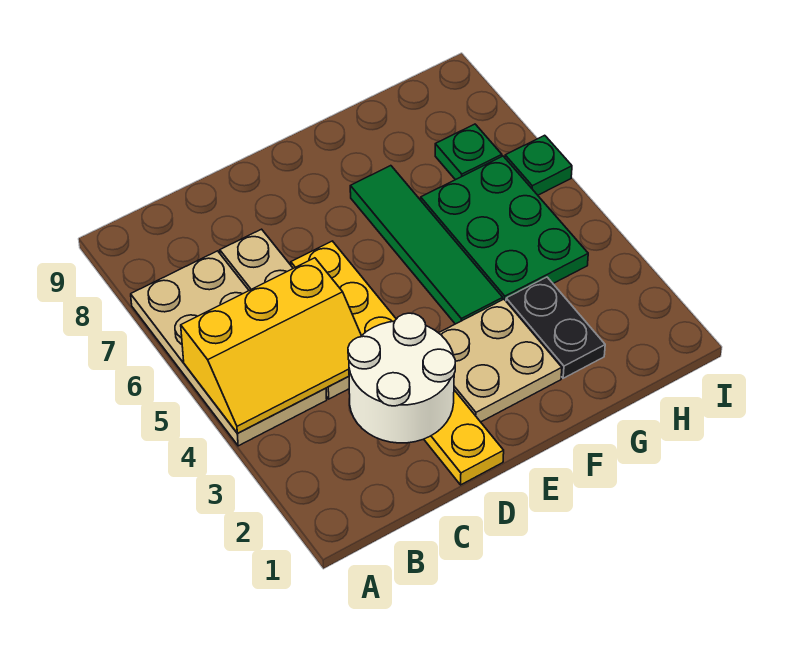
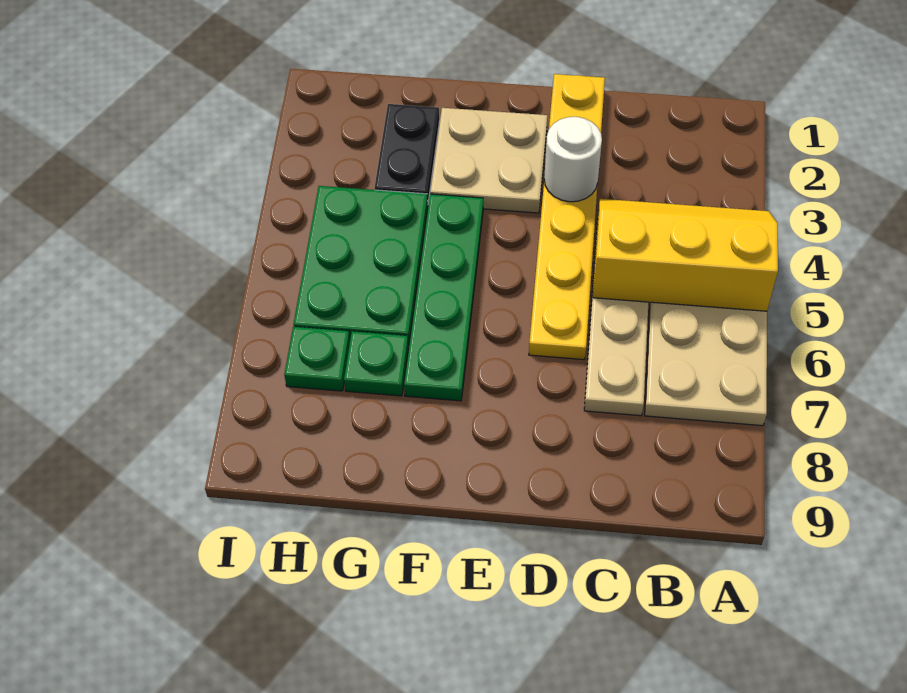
white round brick C2:D3 level 2 -> white round brick D3 level 2
green tile F4:F7 level 1 -> green plate F4:F7 level 1
green plate I6 level 1 -> green plate G7 level 1

